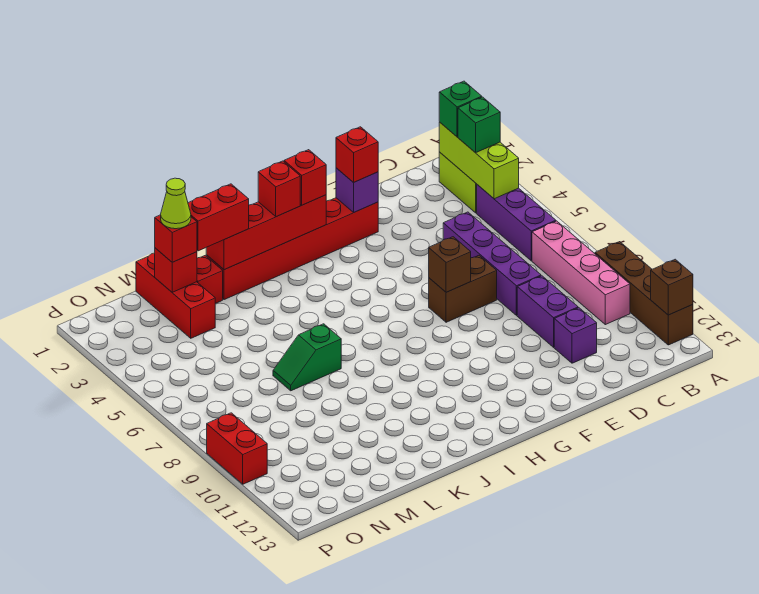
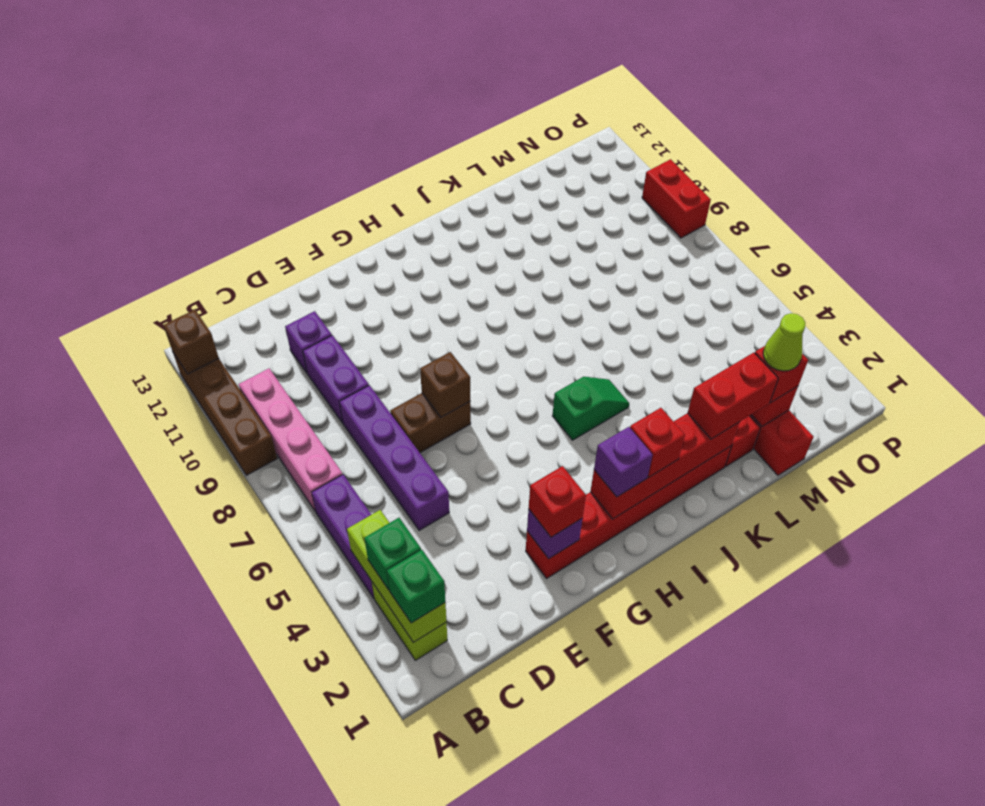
red brick H2 level 3 -> purple brick H2 level 3
green slope K7:L7 level 1 top K -> green slope I5:J5 level 1 top I

